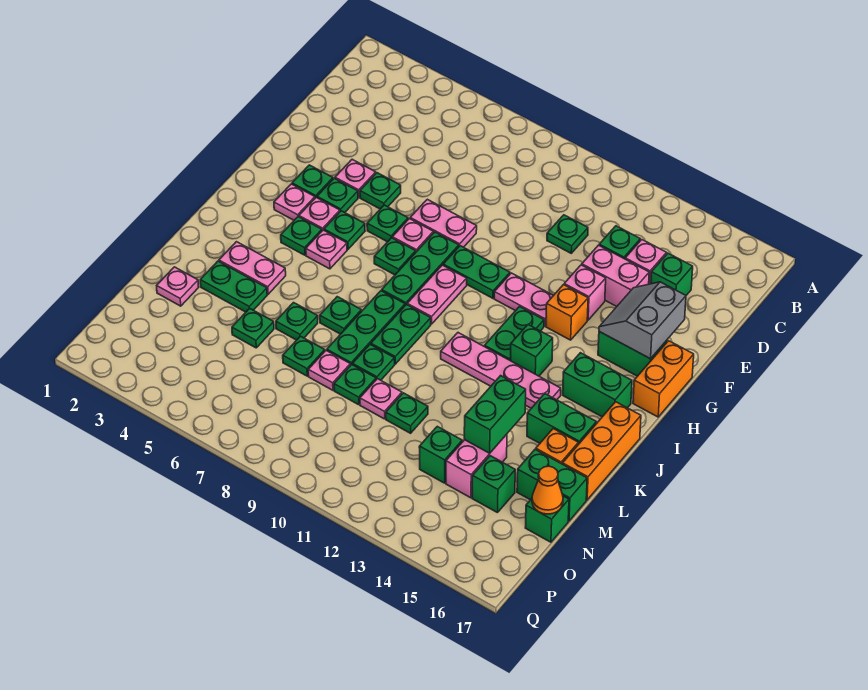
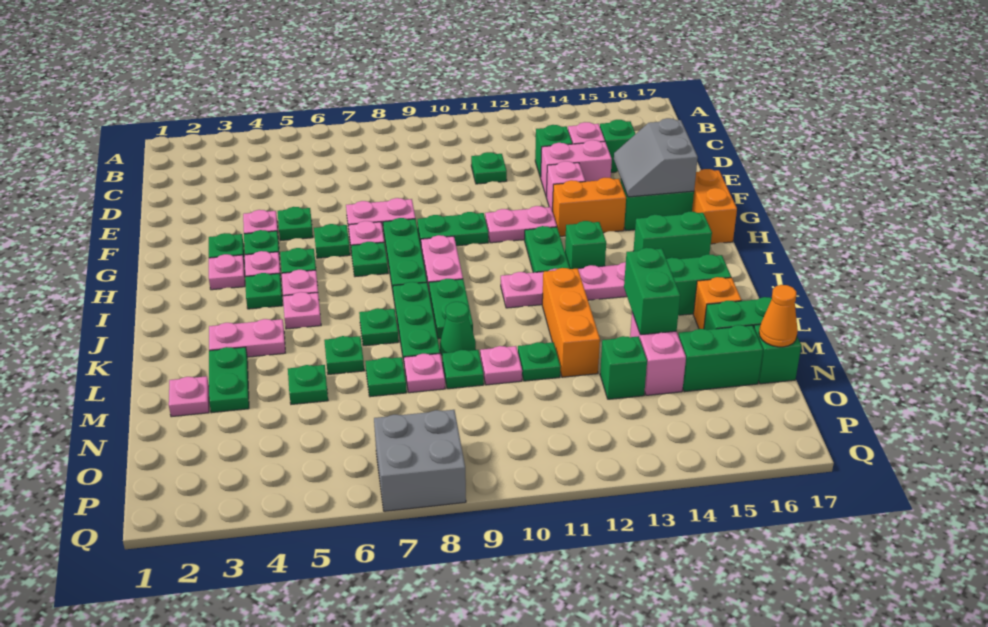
orange brick G13 level 1 -> orange brick G13:G14 level 1
none -> pink plate J5 level 1
orange brick J17:L17 level 1 -> orange brick K12:M12 level 1
green plate L3:L4 level 1 -> green plate L3:M3 level 1
green plate L9 level 1 -> green cone L9 level 1
green brick N15 level 1 -> green brick N15:N16 level 1
none -> grey brick P7:Q8 level 1

